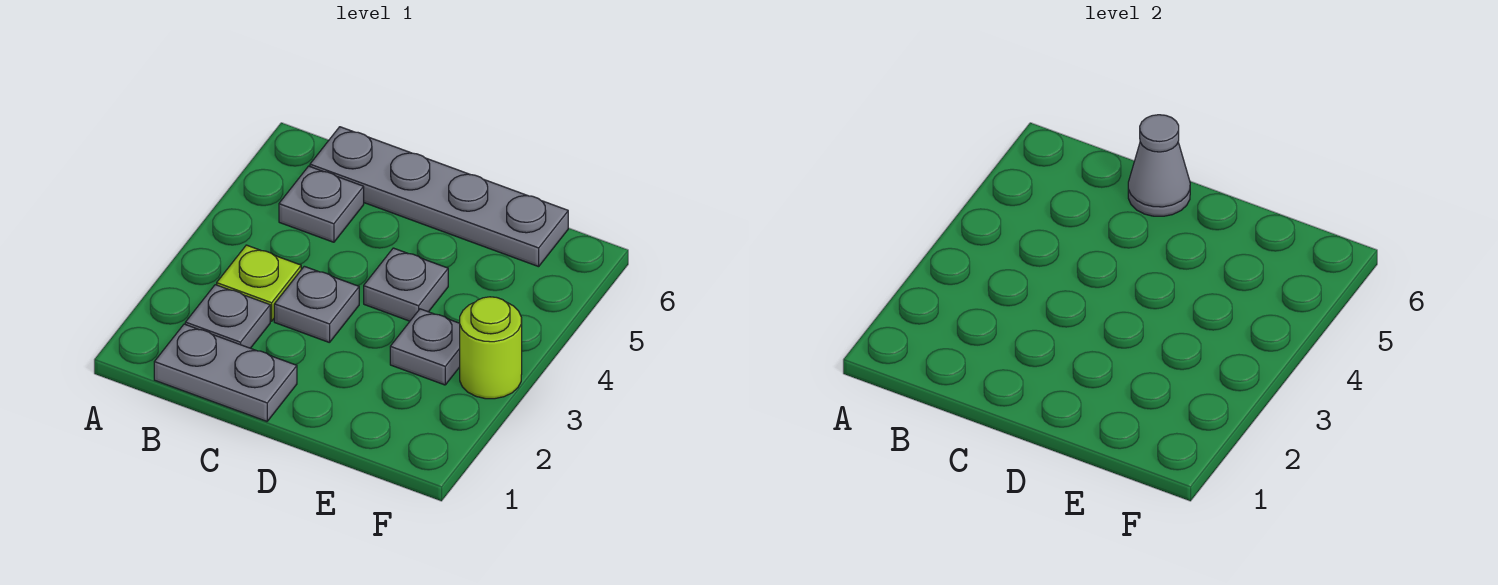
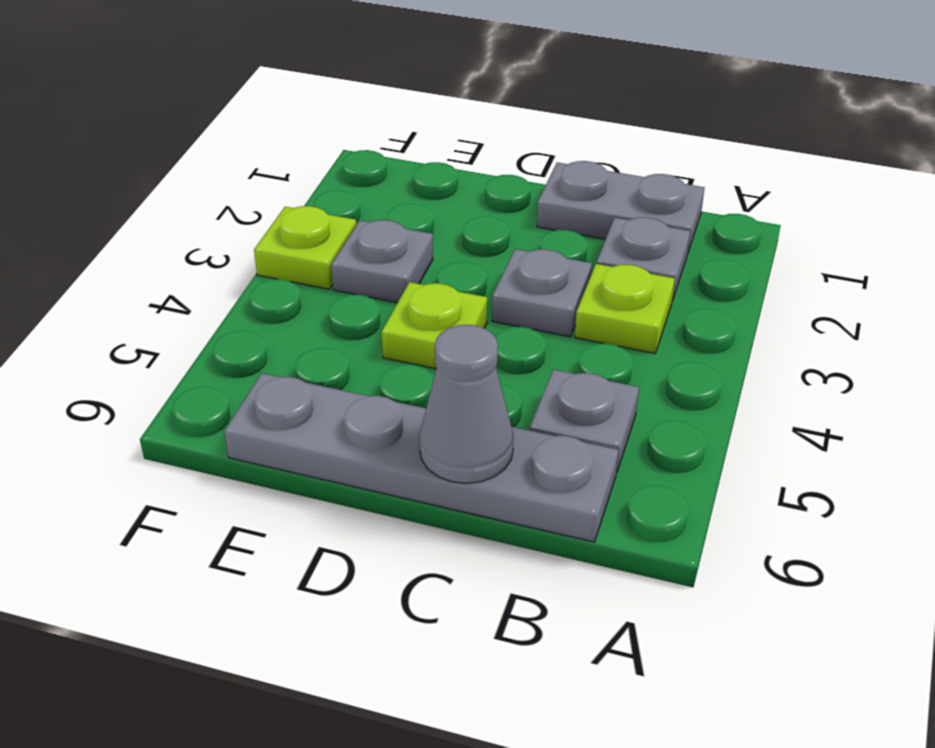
grey plate D4 level 1 -> lime plate D4 level 1
lime round brick F3 level 1 -> lime plate F3 level 1

